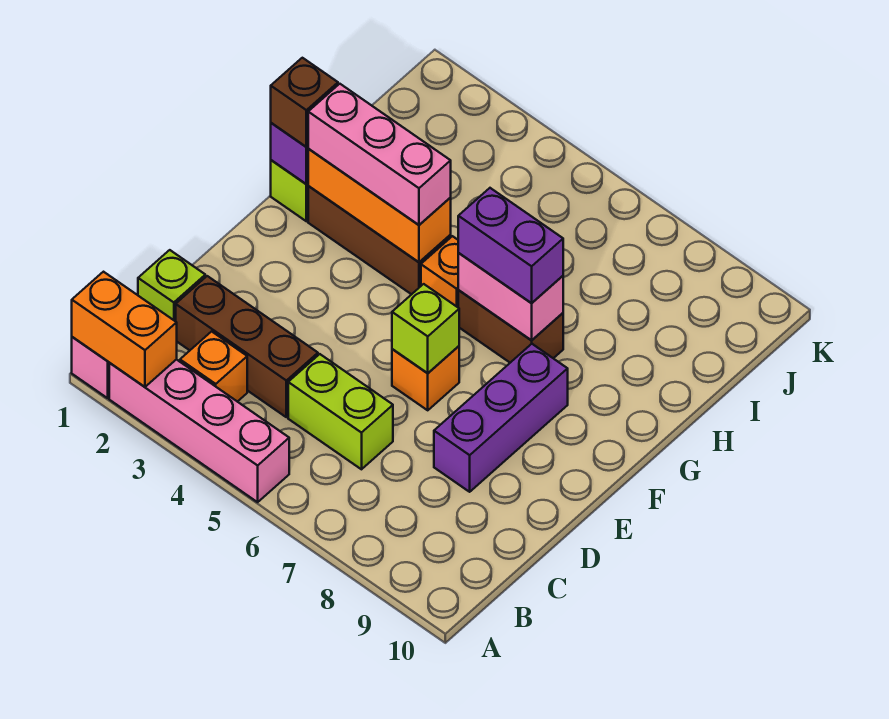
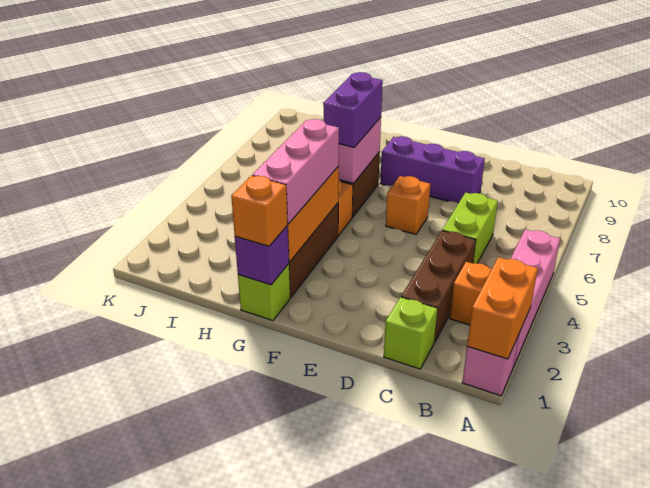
lime brick E6 level 2 -> none
brown brick G1 level 3 -> orange brick G1 level 3

